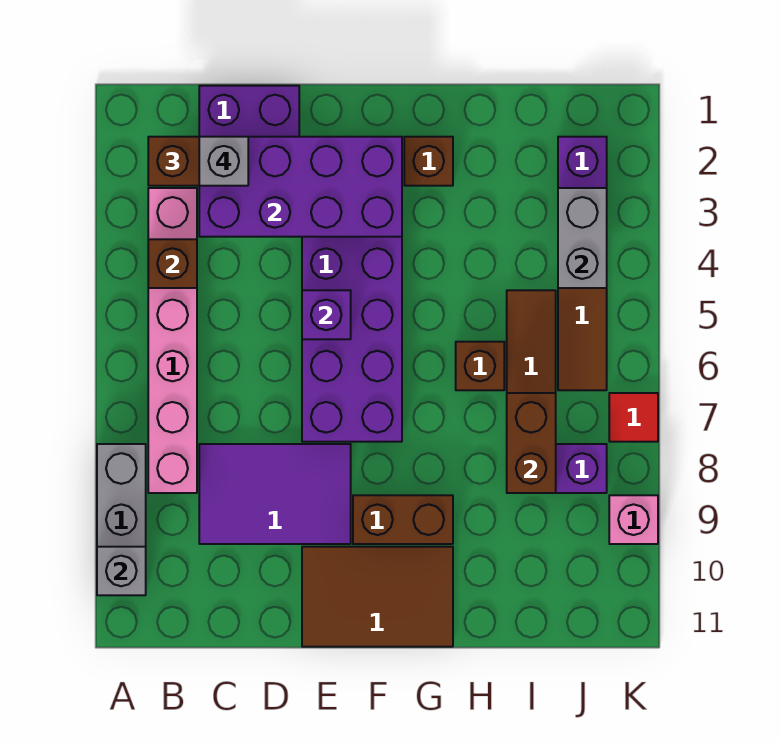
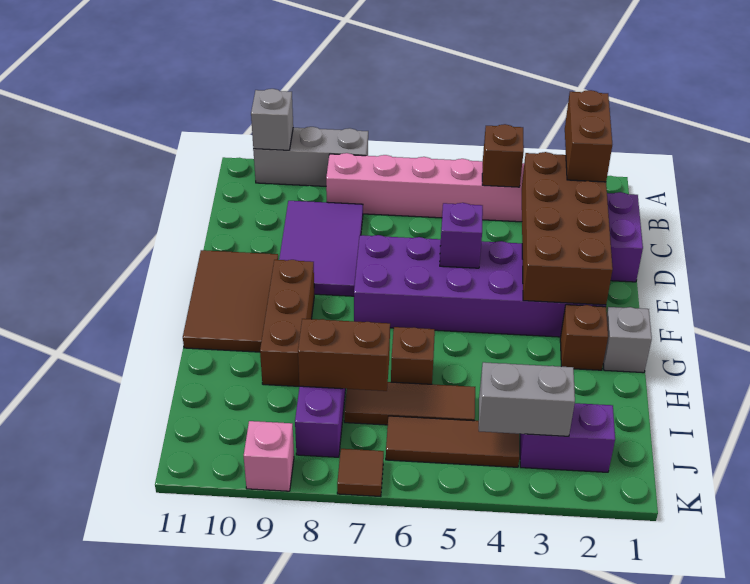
purple brick C2:F3 level 2 -> brown brick C2:F3 level 2
grey brick C2 level 4 -> grey brick G1 level 1
brown brick F9:G9 level 1 -> brown brick F9:H9 level 1
red tile K7 level 1 -> brown tile K7 level 1

